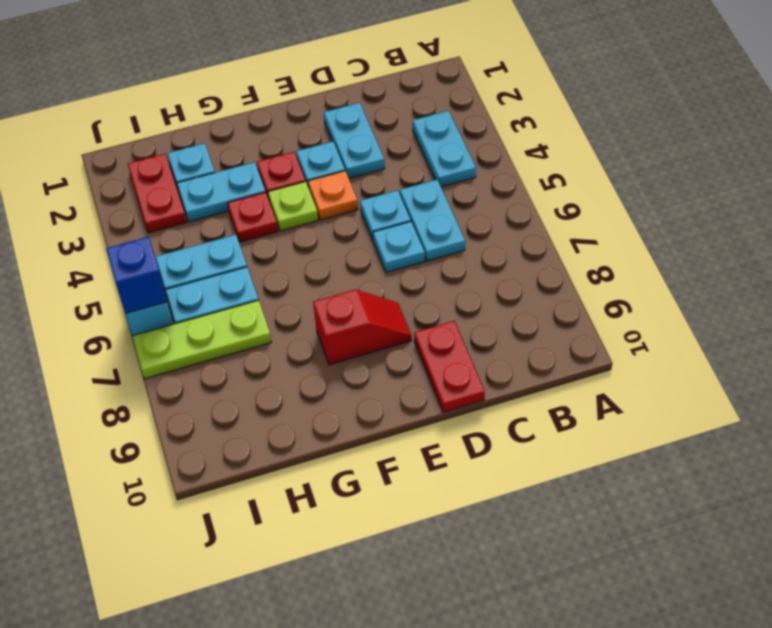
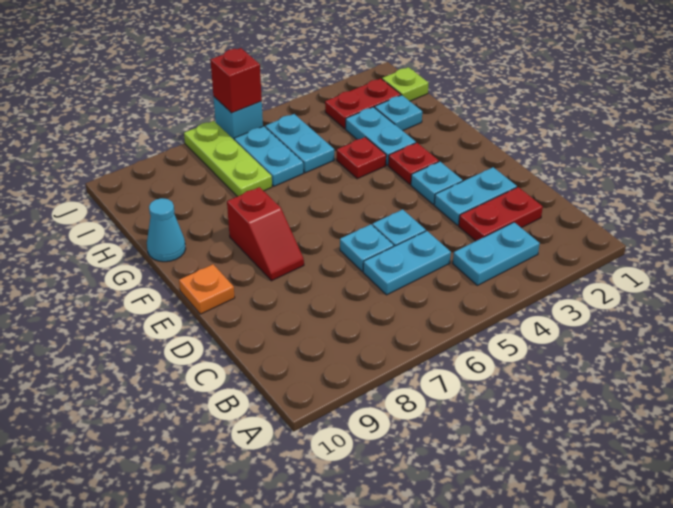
red plate D9:D10 level 1 -> red plate C2:C3 level 1
orange plate E4 level 1 -> orange plate E10 level 1
lime plate F4 level 1 -> lime plate I1 level 1
none -> cyan cone G10 level 1
blue brick J6 level 2 -> red brick J6 level 2

